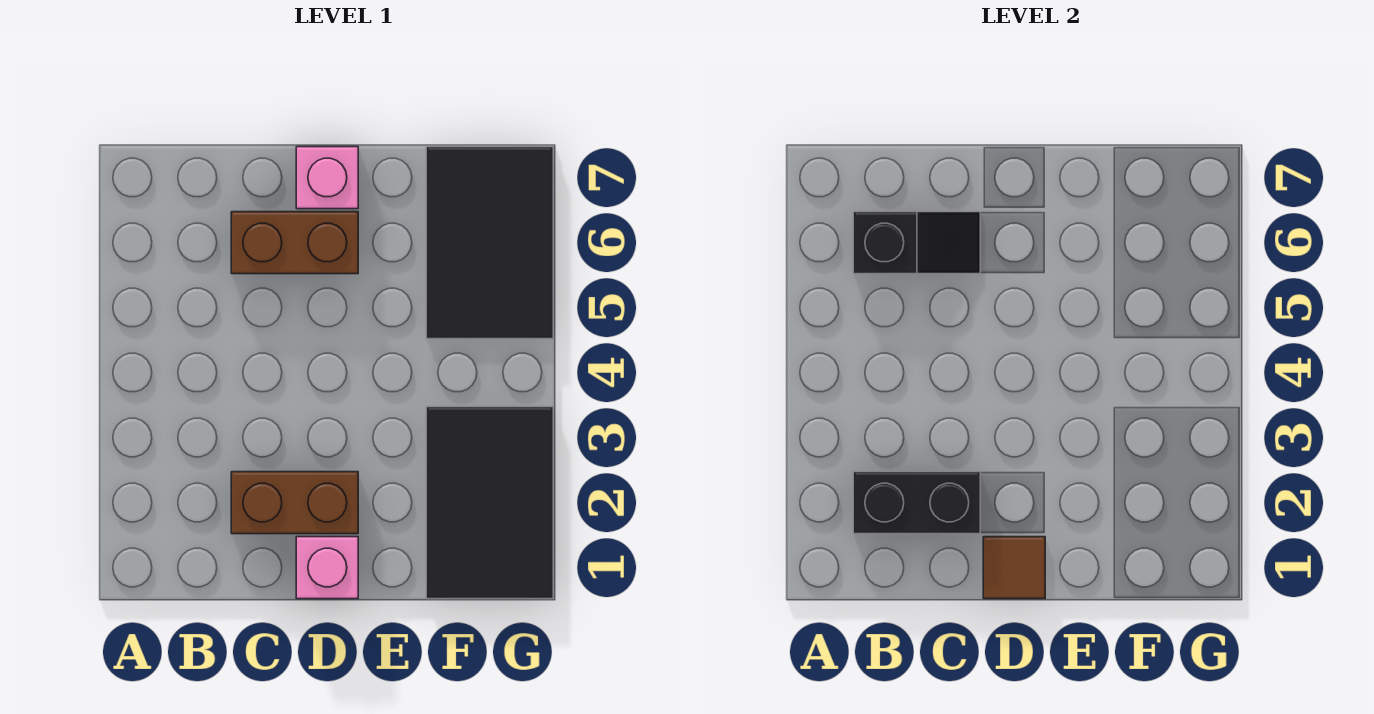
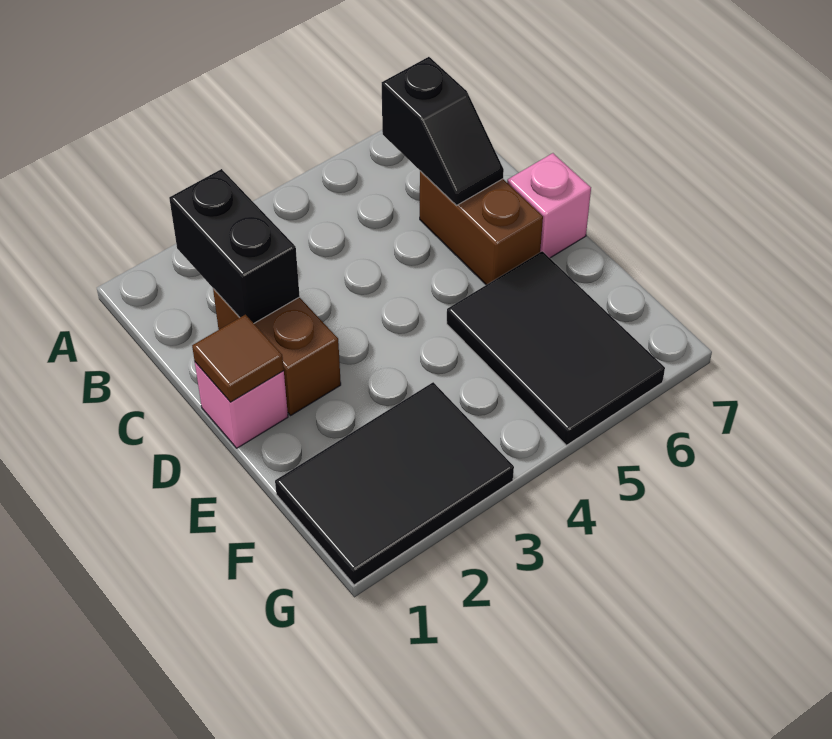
black tile F5:G7 level 1 -> black tile E5:G6 level 1

